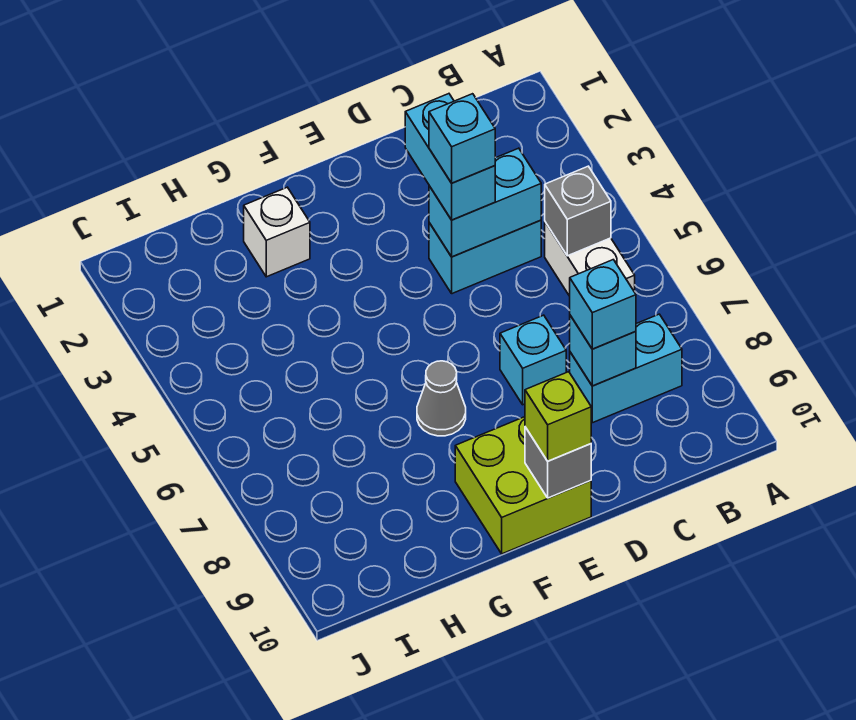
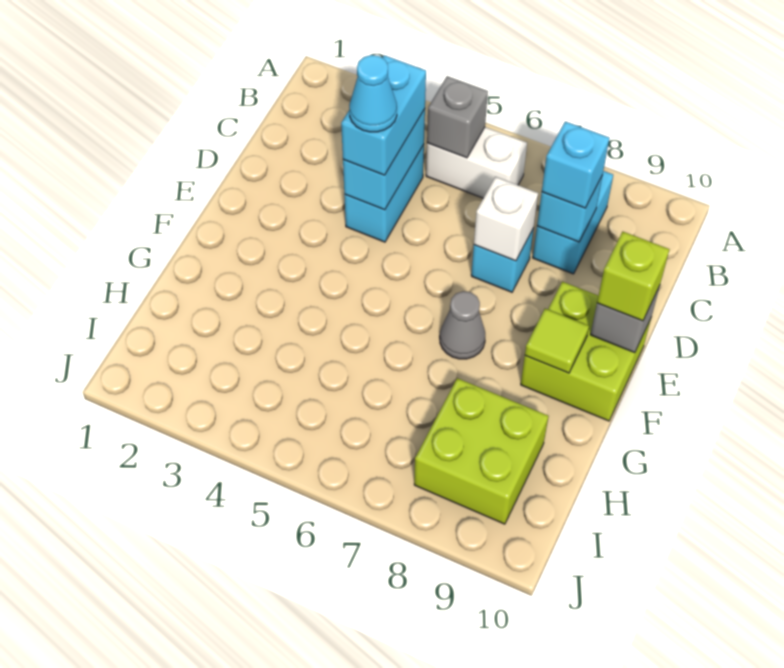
cyan brick D3:D4 level 3 -> cyan brick C4:D4 level 3
cyan brick D4 level 4 -> cyan cone D4 level 4
none -> lime tile F9 level 2
white brick G2 level 1 -> white brick D7 level 2
none -> lime brick H8:I9 level 1

